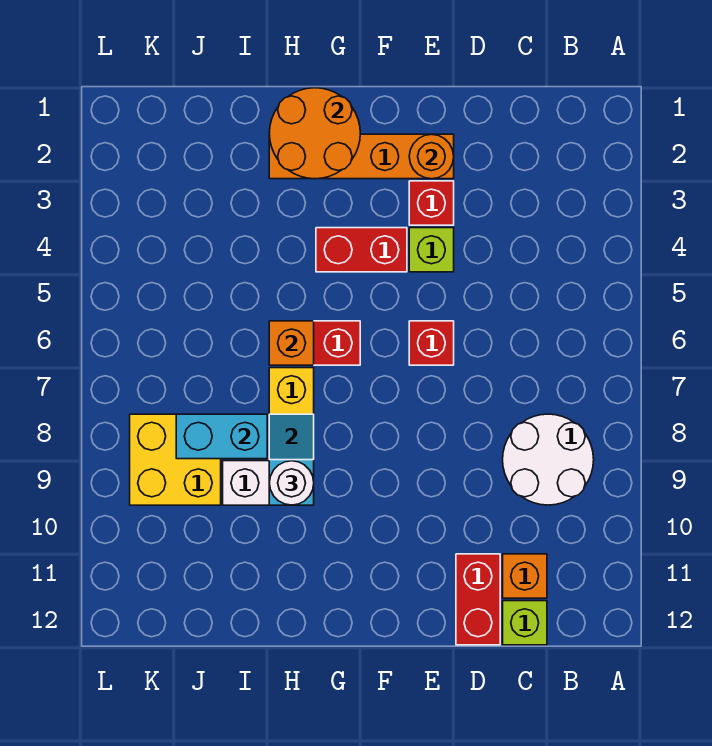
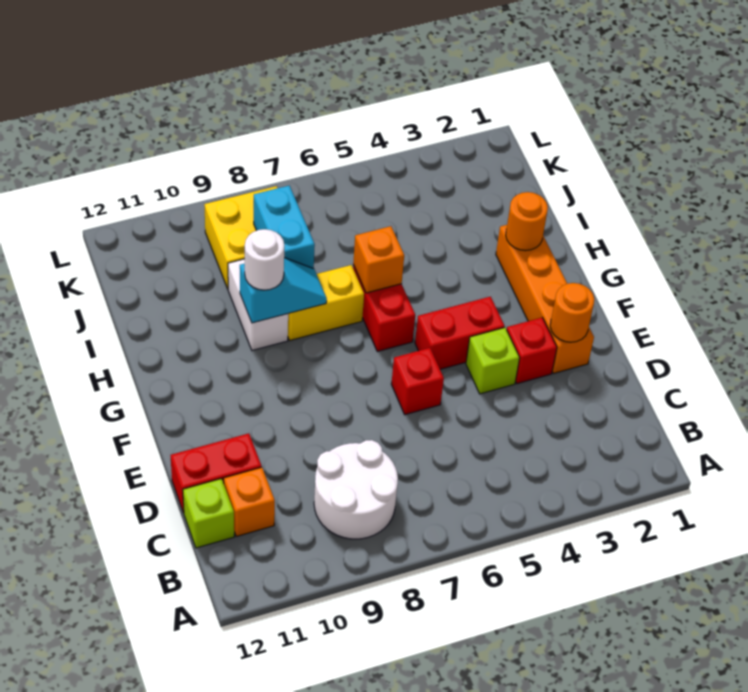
red brick F4:G4 level 1 -> red brick F4:F5 level 1
orange round brick G1:H2 level 2 -> orange round brick H2 level 2

